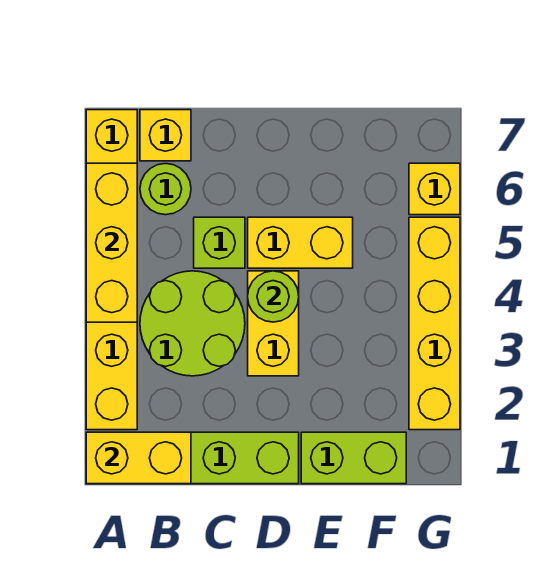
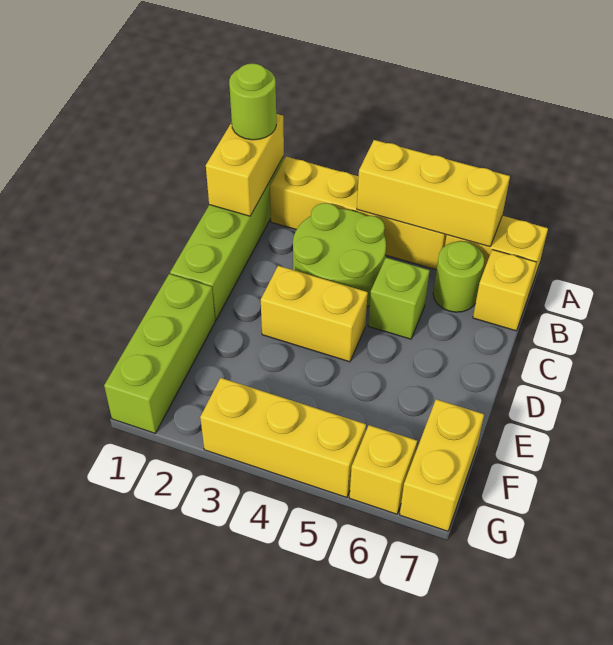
lime round brick D4 level 2 -> lime round brick A1 level 3
yellow brick D5:E5 level 1 -> yellow brick F7:G7 level 1
lime brick E1:F1 level 1 -> lime brick E1:G1 level 1
yellow brick G2:G5 level 1 -> yellow brick G3:G5 level 1

